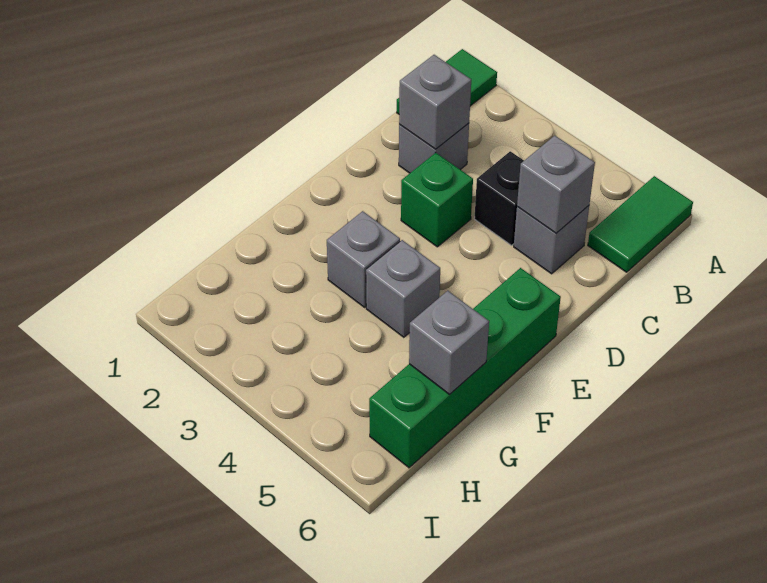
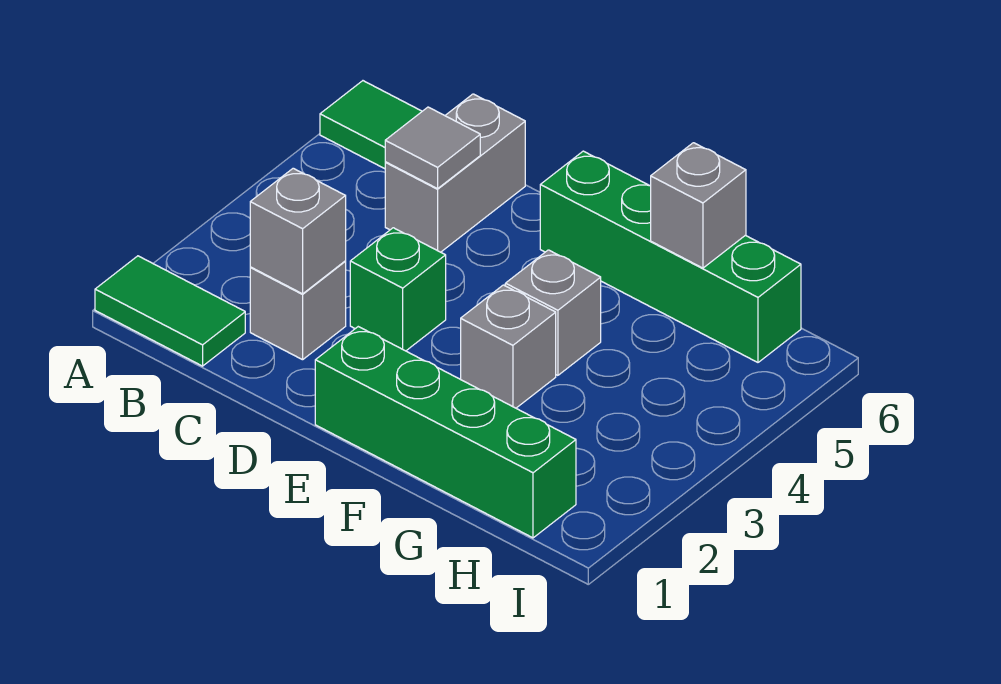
black brick C4 level 1 -> none
grey brick C5 level 1 -> grey brick C5:C6 level 1
grey brick C5 level 2 -> grey tile C5 level 2
none -> green brick E1:H1 level 1

